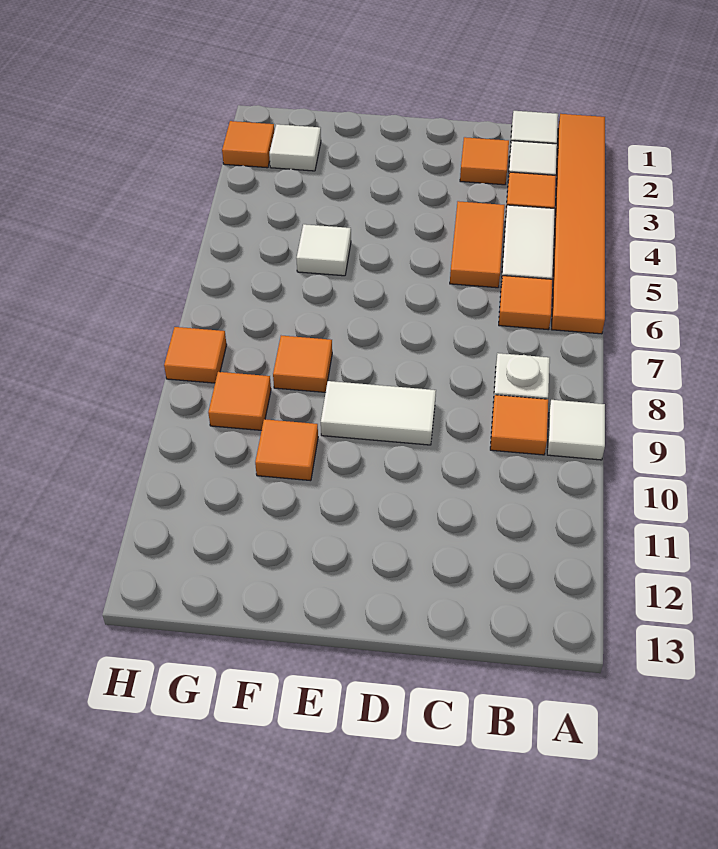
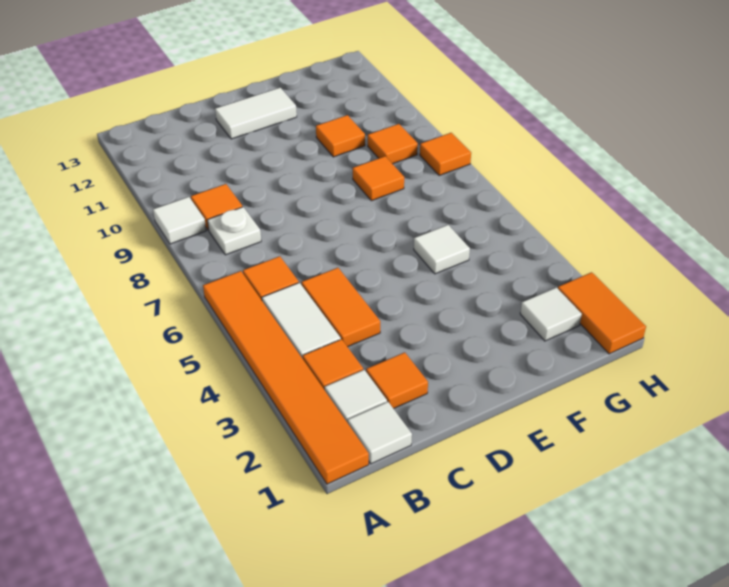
white tile D9:E9 level 1 -> white tile D12:E12 level 1
orange tile H2 level 1 -> orange tile H1:H2 level 1

